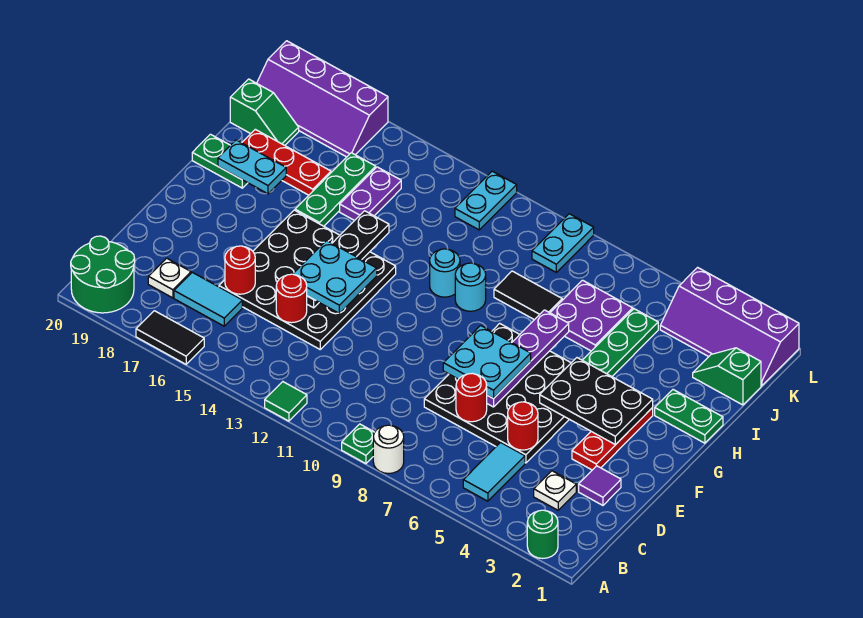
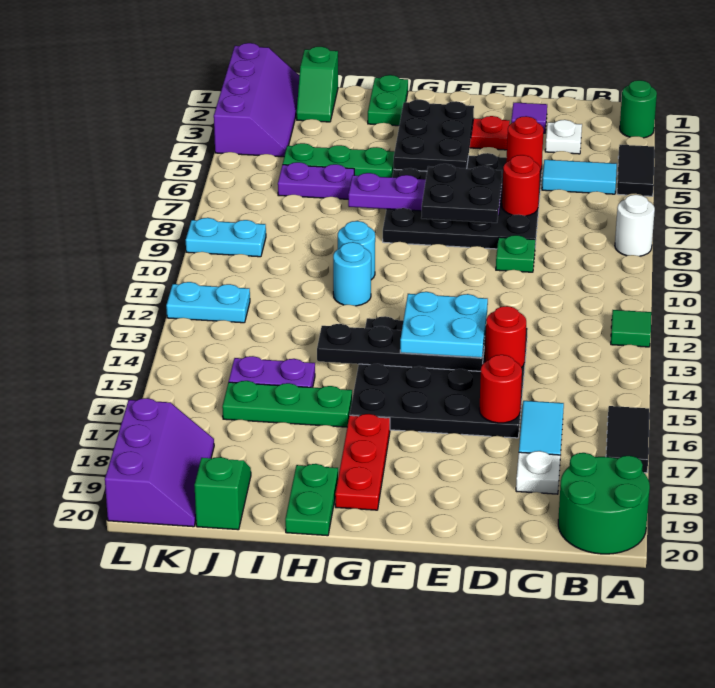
green plate A9 level 1 -> green plate D9 level 1
cyan plate E7:F8 level 3 -> black plate E7:F8 level 3
cyan plate H18:H19 level 2 -> none
purple plate I6:J7 level 1 -> purple plate I6:J6 level 1
black tile I8:I9 level 1 -> black tile A4:A5 level 1
red plate I17:I19 level 1 -> red plate G17:G19 level 1
purple slope K17:L20 level 1 top L -> purple slope K18:L20 level 1 top L

